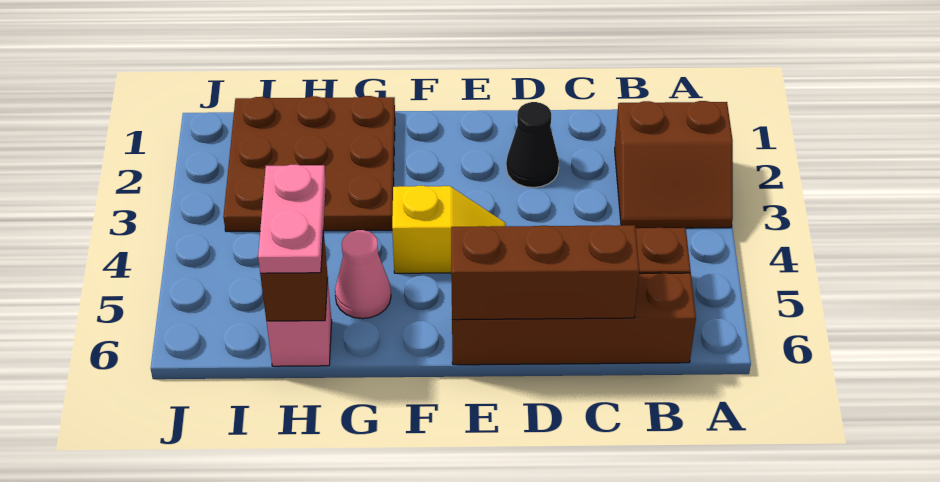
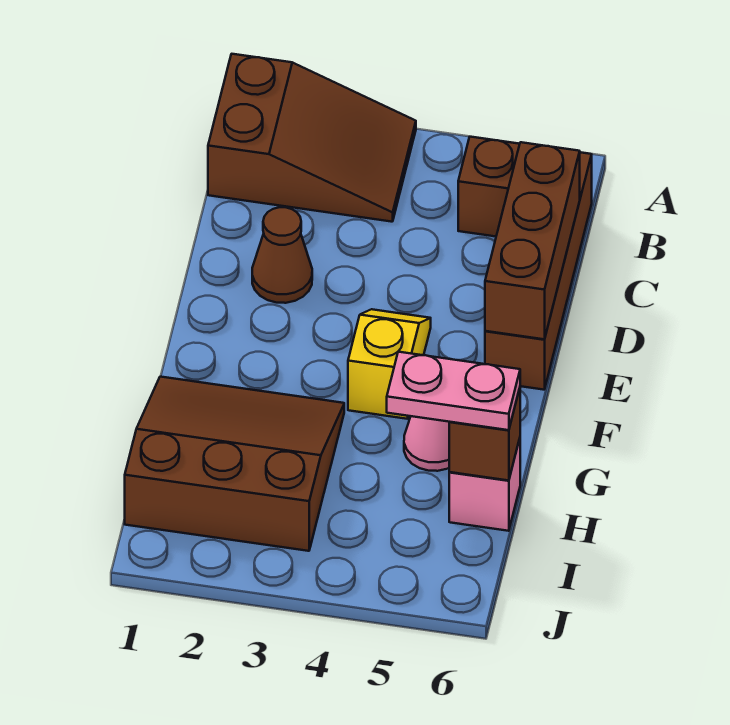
brown slope A2:B3 level 1 top 2 -> brown slope A1:B3 level 1 top 1
black cone D2 level 1 -> brown cone D2 level 1
brown plate G1:I3 level 1 -> brown slope G1:I3 level 1 top I

